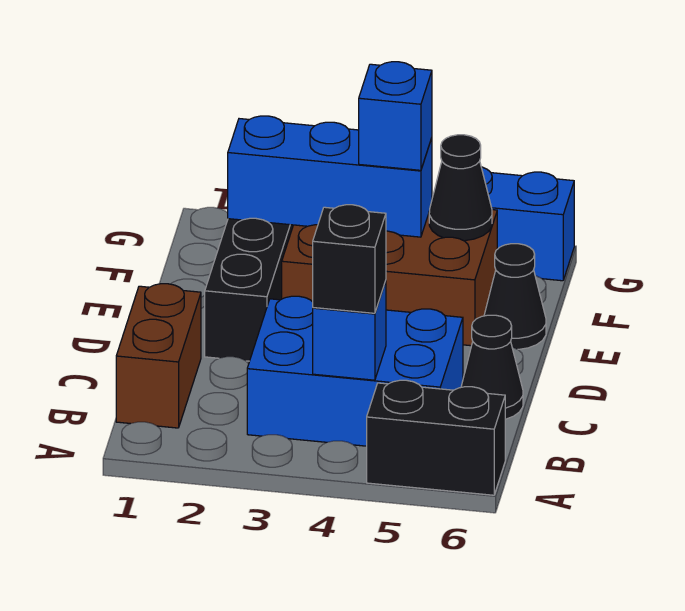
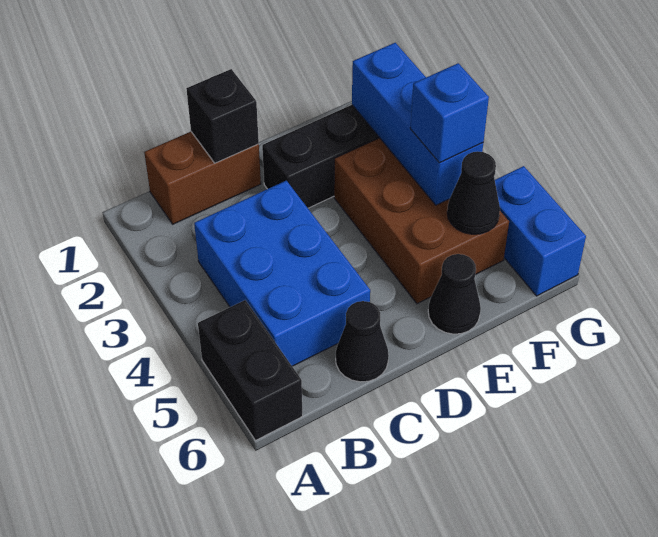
blue brick B4 level 2 -> none
black brick B4 level 3 -> black brick C1 level 2

